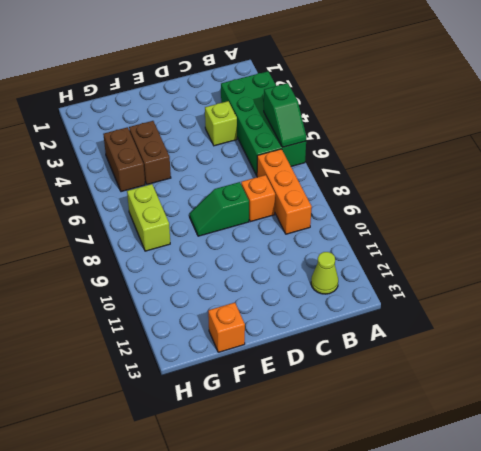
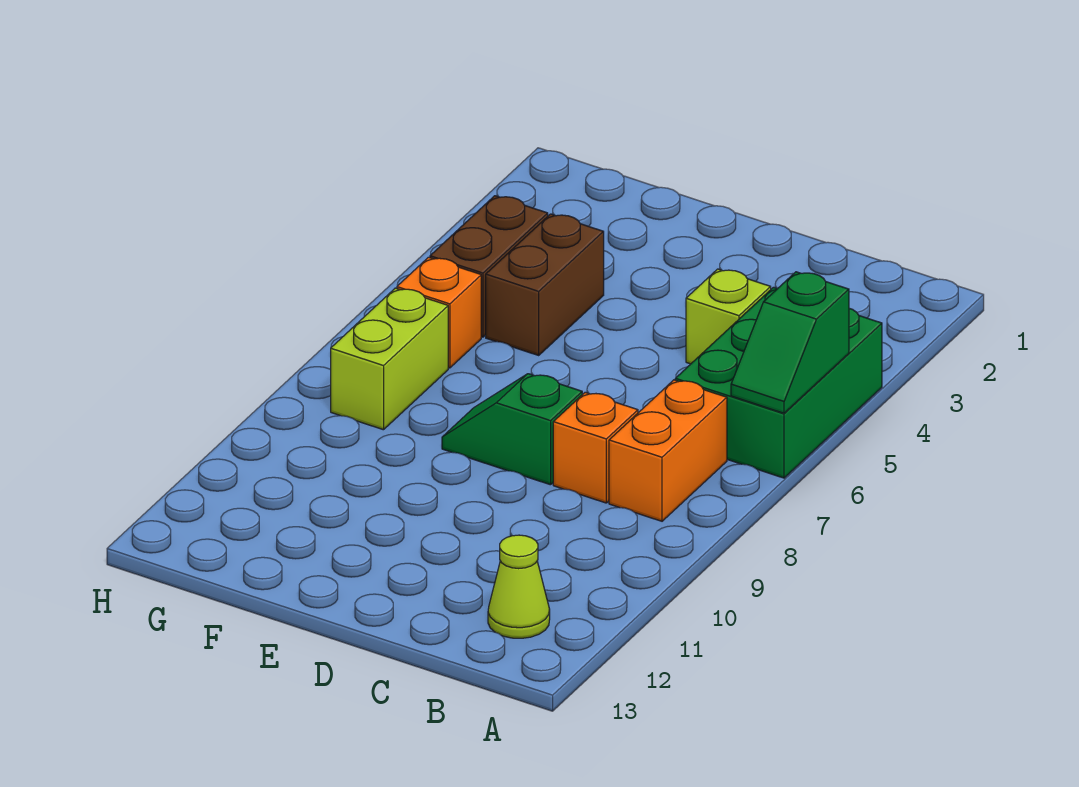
green brick A3:B6 level 1 -> green brick A4:B6 level 1
orange brick B7:B9 level 1 -> orange brick B7:B8 level 1
orange brick F13 level 1 -> orange brick G6 level 1

